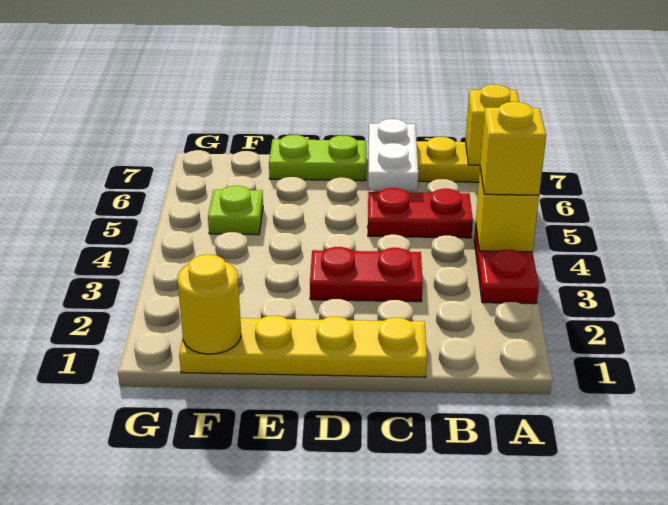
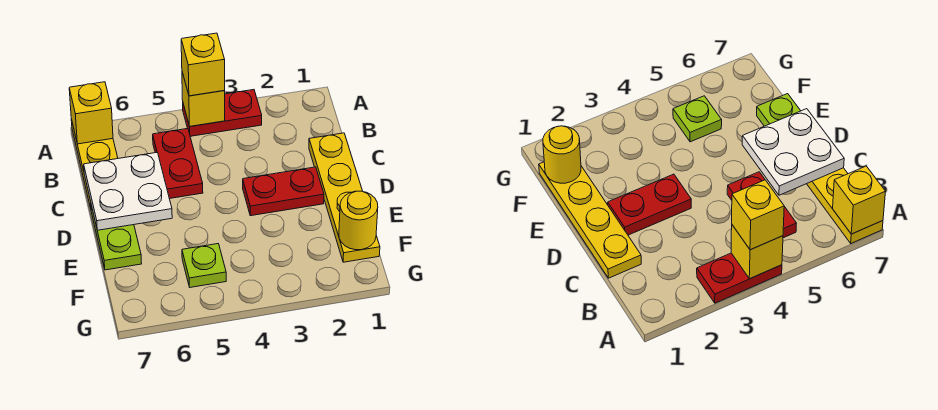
red plate C3:D3 level 1 -> red plate D2:D3 level 1
white plate C6:C7 level 2 -> white plate C6:D7 level 2

